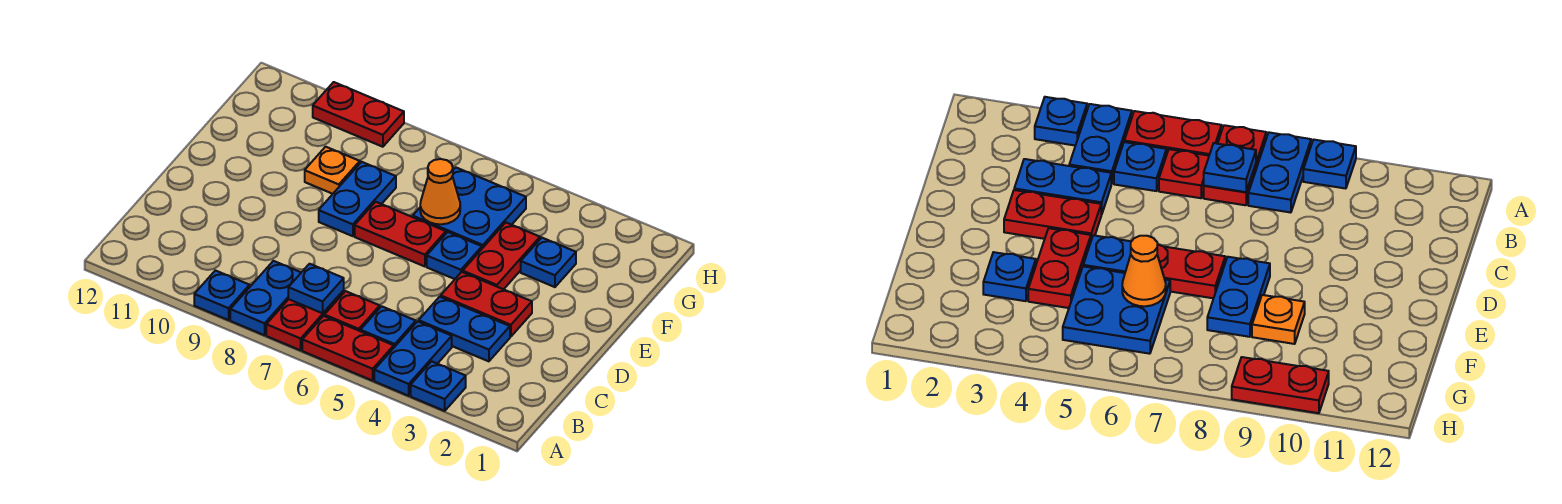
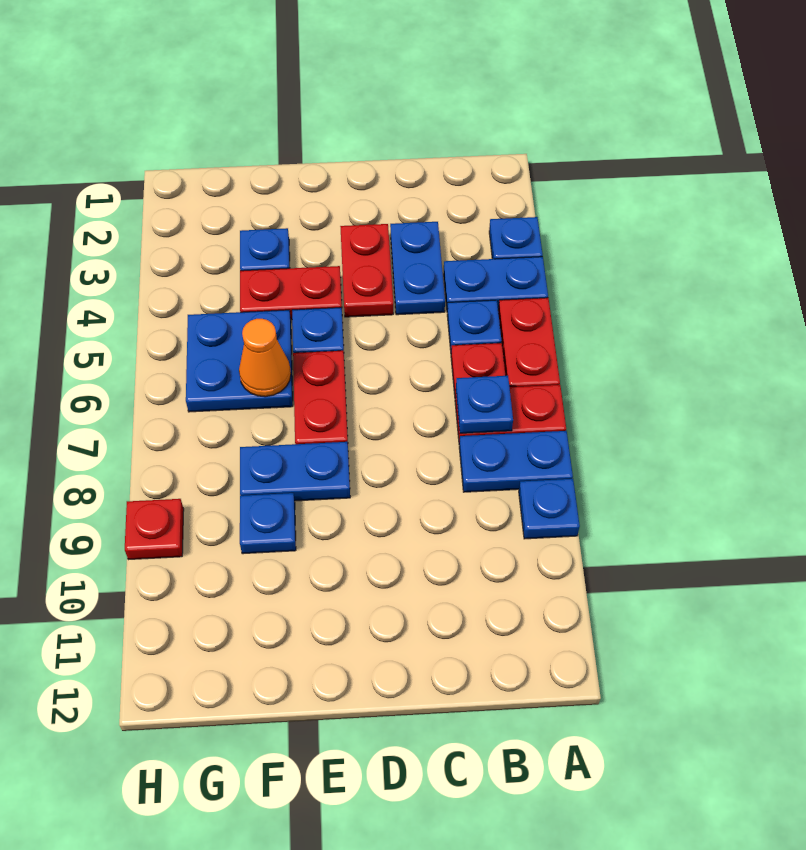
orange plate F9 level 1 -> blue plate F9 level 1
red plate H9:H10 level 1 -> red plate H9 level 1

